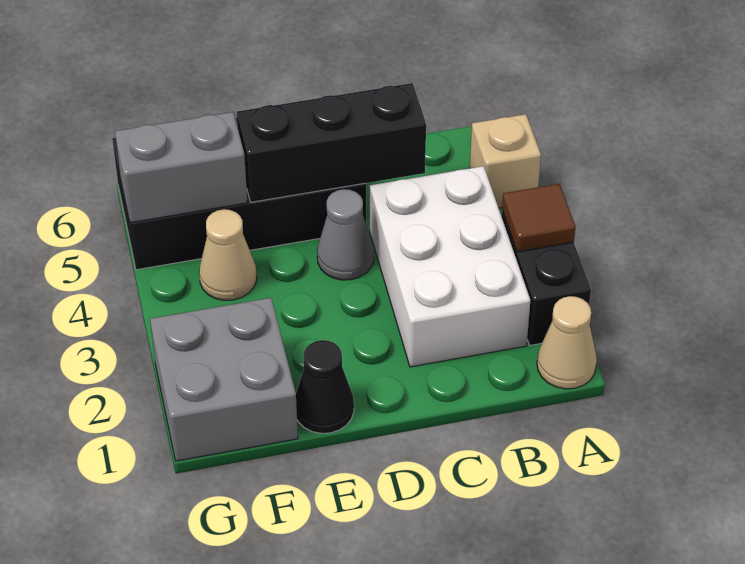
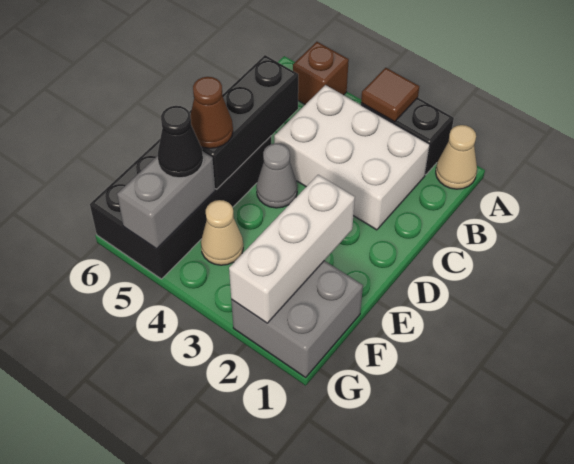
tan brick A5 level 1 -> brown brick A5 level 1
black cone E1 level 1 -> black cone F5 level 3
none -> white brick E2:G2 level 2
none -> brown cone E5 level 3

